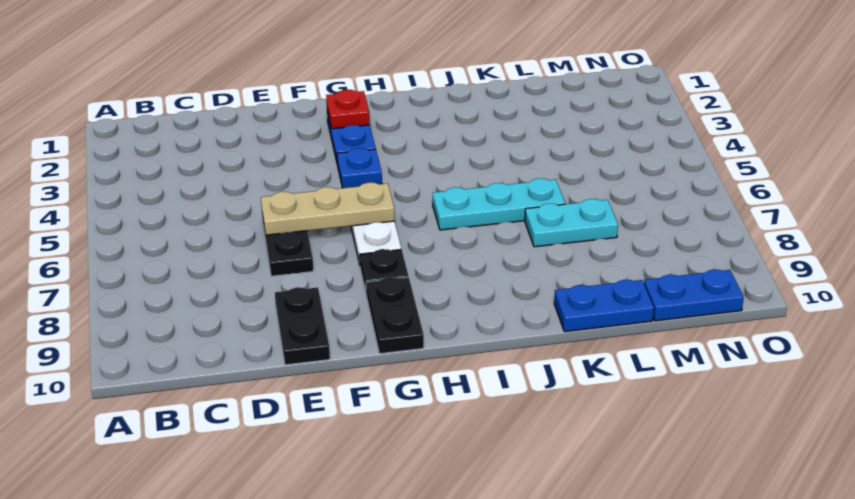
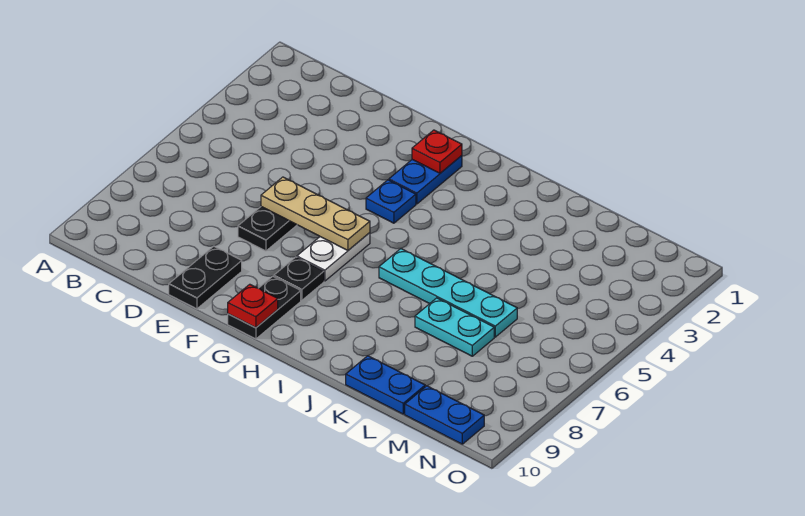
none -> red plate G10 level 2
cyan plate I6:K6 level 1 -> cyan plate I6:L6 level 1

